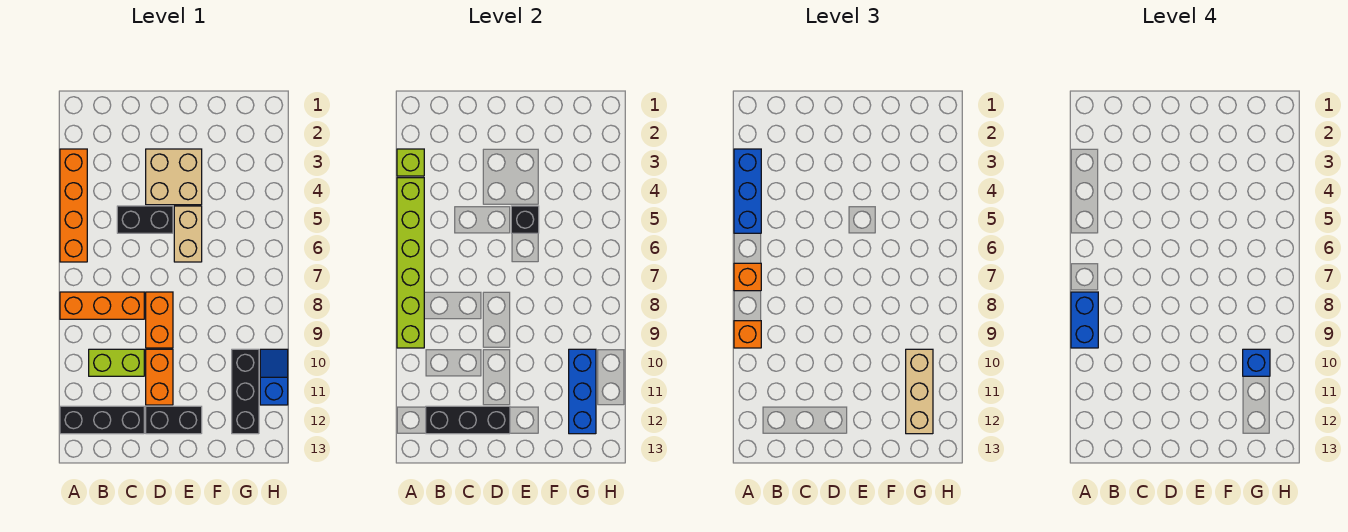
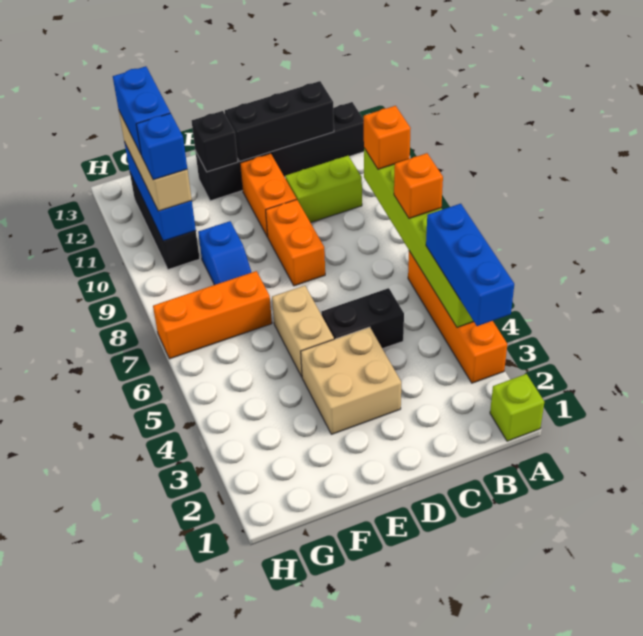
lime brick A3 level 2 -> lime brick A1 level 1
orange brick A8:C8 level 1 -> orange brick F7:H7 level 1
blue brick A8:A9 level 4 -> blue brick G11:G12 level 4
black brick E5 level 2 -> black brick E12 level 2
blue slope H10:H11 level 1 top 11 -> blue slope F8:F9 level 1 top 9

